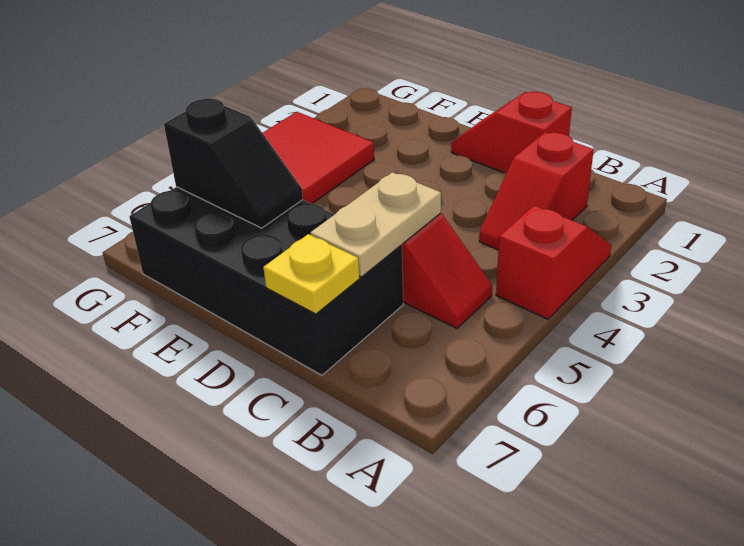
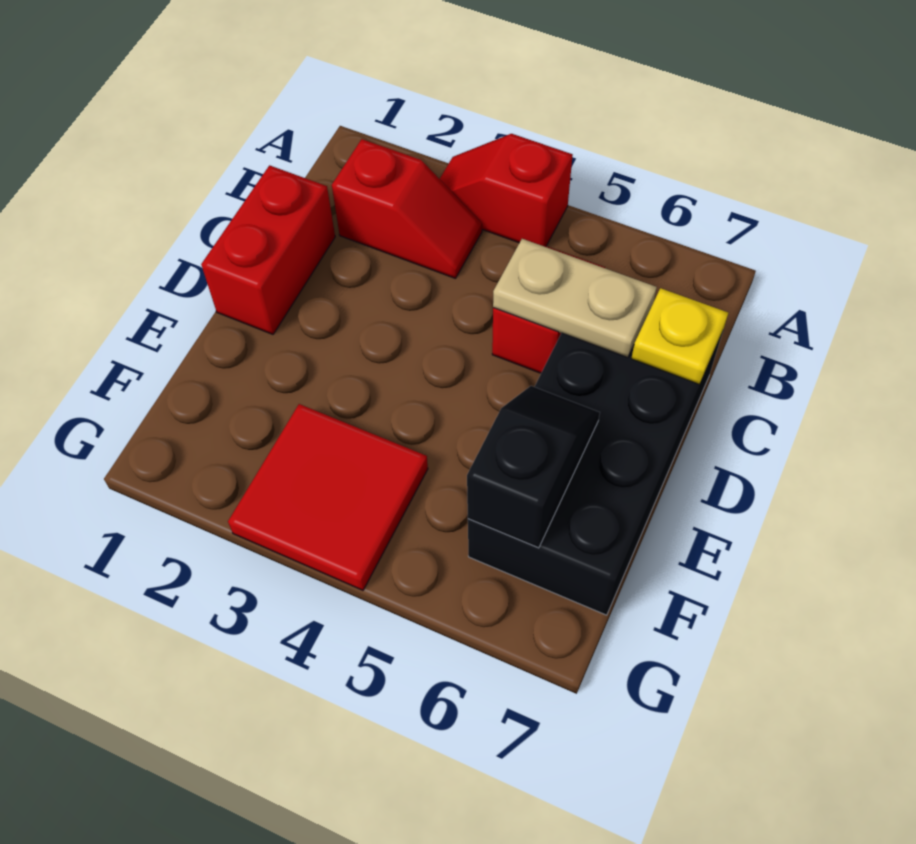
red slope C1:D1 level 1 top C -> red brick C1:D1 level 1

